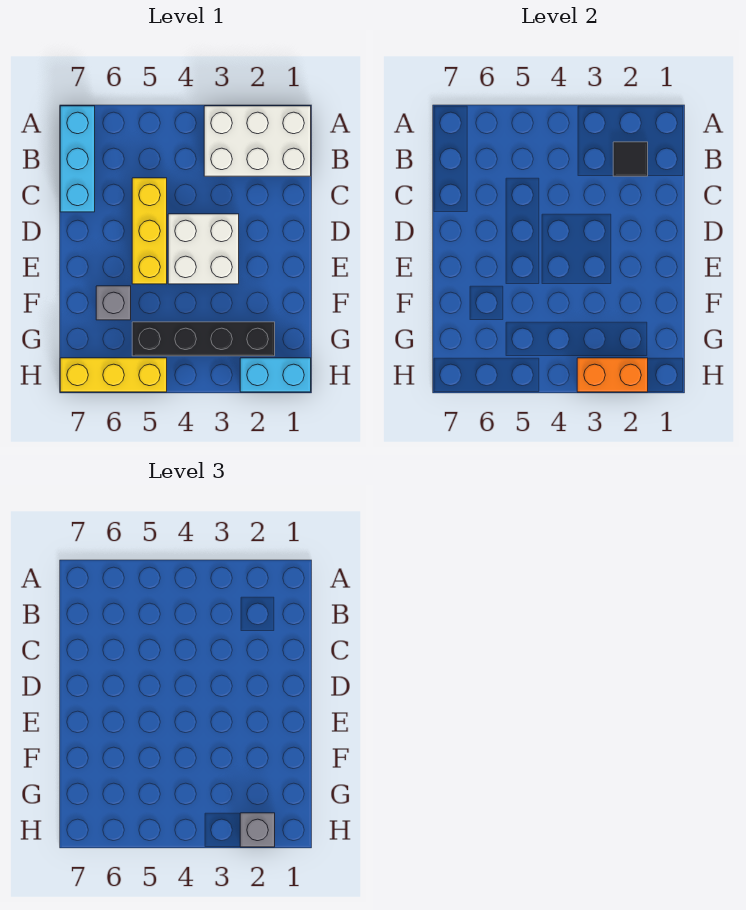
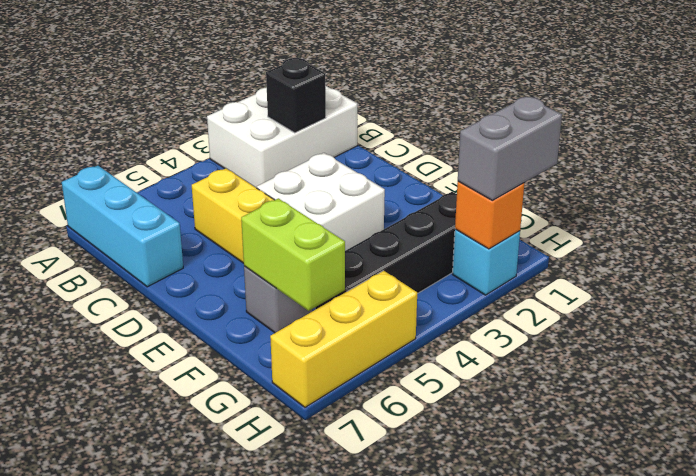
black tile B2 level 2 -> black brick B2 level 2
none -> lime brick F6:G6 level 2
cyan brick H1:H2 level 1 -> cyan brick H2 level 1
orange brick H2:H3 level 2 -> orange brick H2 level 2
grey brick H2 level 3 -> grey brick H1:H2 level 3

